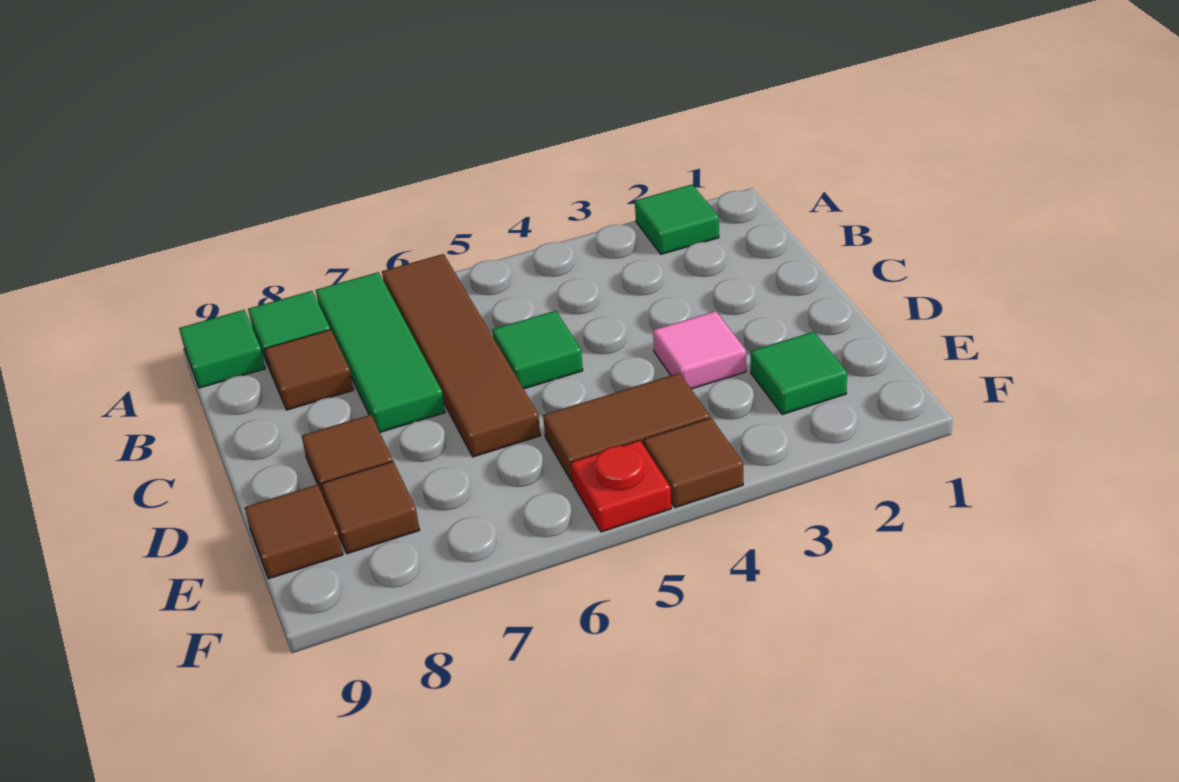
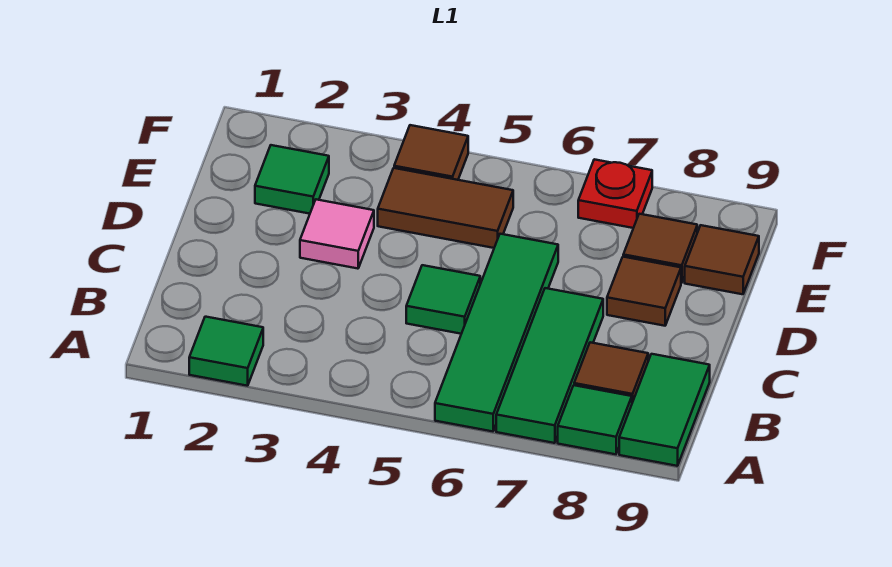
brown tile A6:D6 level 1 -> green tile A6:D6 level 1
green tile A9 level 1 -> green tile A9:B9 level 1
red plate F5 level 1 -> red plate F7 level 1

